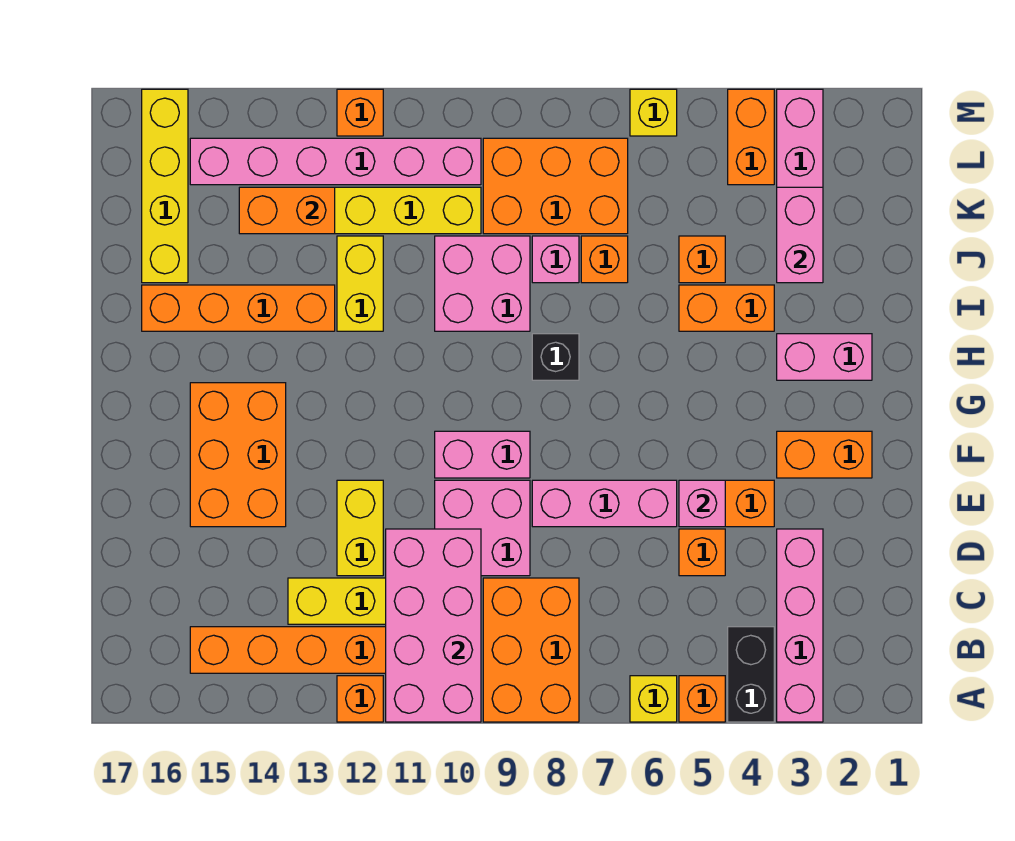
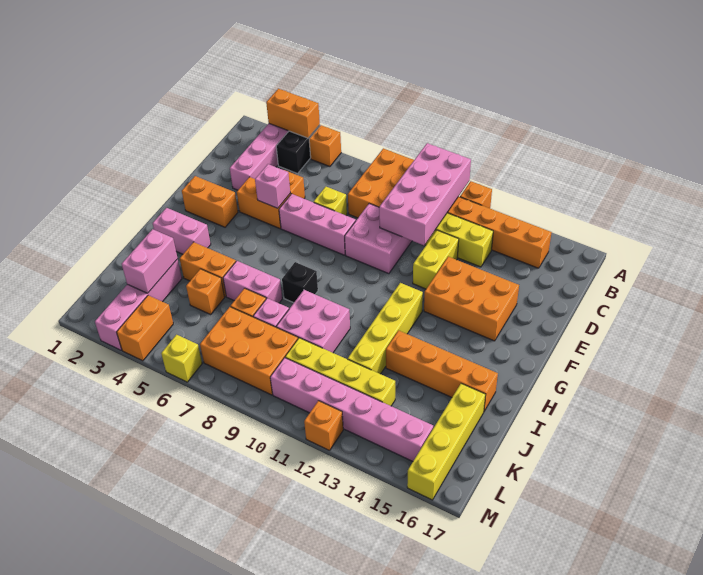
yellow brick A6 level 1 -> yellow brick D7 level 1
orange brick E14:G15 level 1 -> orange brick E13:F15 level 1
pink brick F9:F10 level 1 -> pink brick I6:I7 level 1
yellow brick I12:J12 level 1 -> yellow brick G12:J12 level 1
orange brick K13:K14 level 2 -> orange brick A3:A4 level 2

